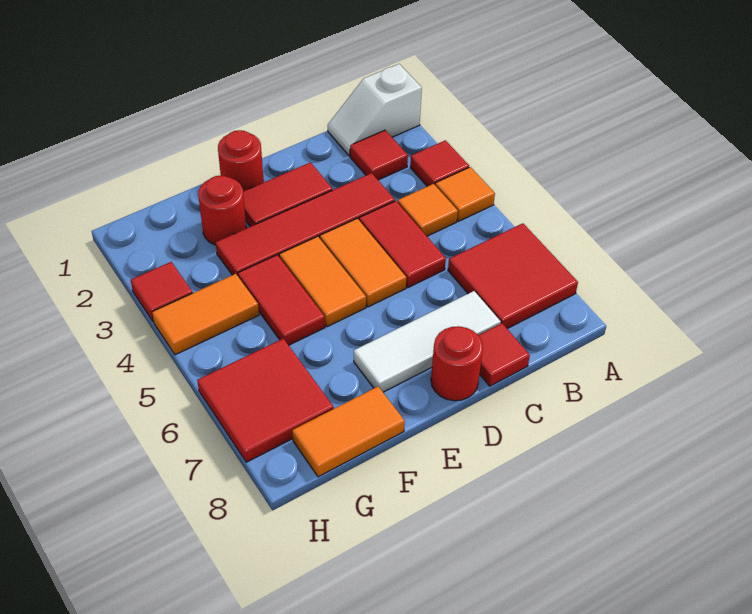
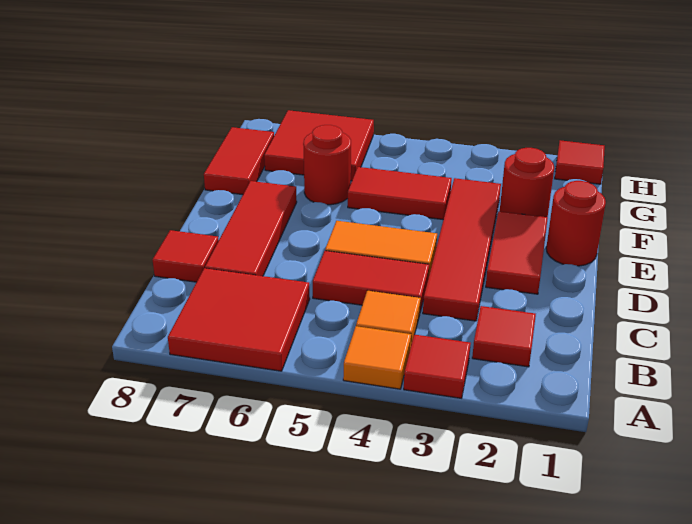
white slope A1:B1 level 1 top A -> none
white tile C7:E7 level 1 -> red tile C7:E7 level 1
red round brick D8 level 1 -> red round brick F6 level 1
orange tile E4:E5 level 1 -> none
orange tile F8:G8 level 1 -> red tile F8:G8 level 1
orange tile G4:H4 level 1 -> none
red tile H3 level 1 -> red tile H1 level 1

